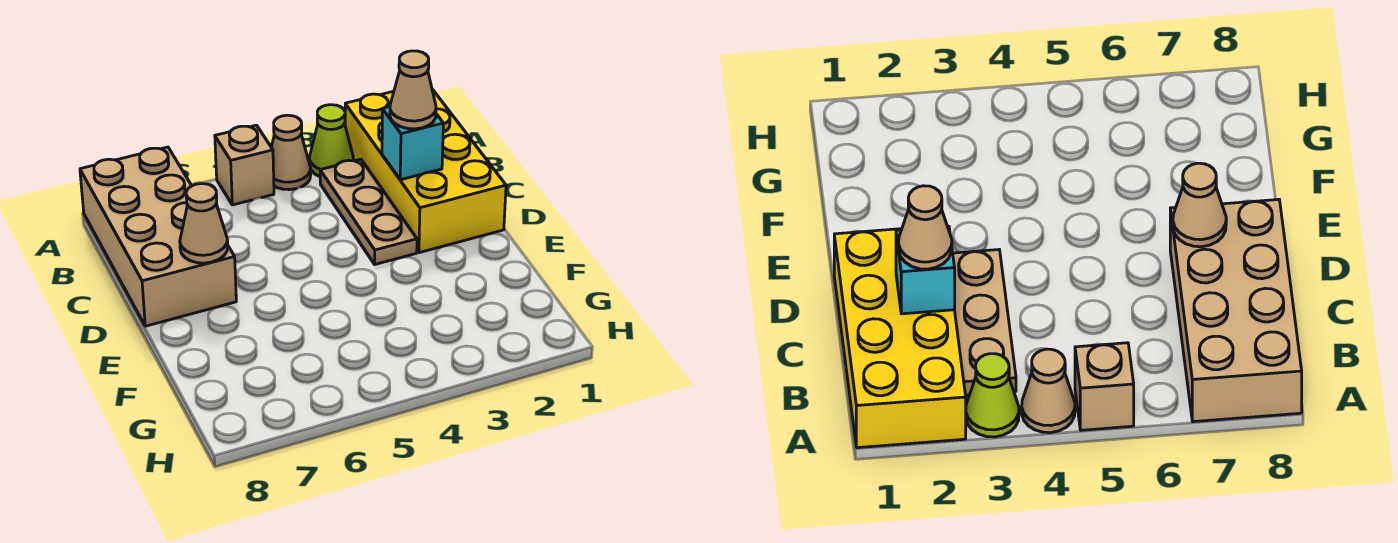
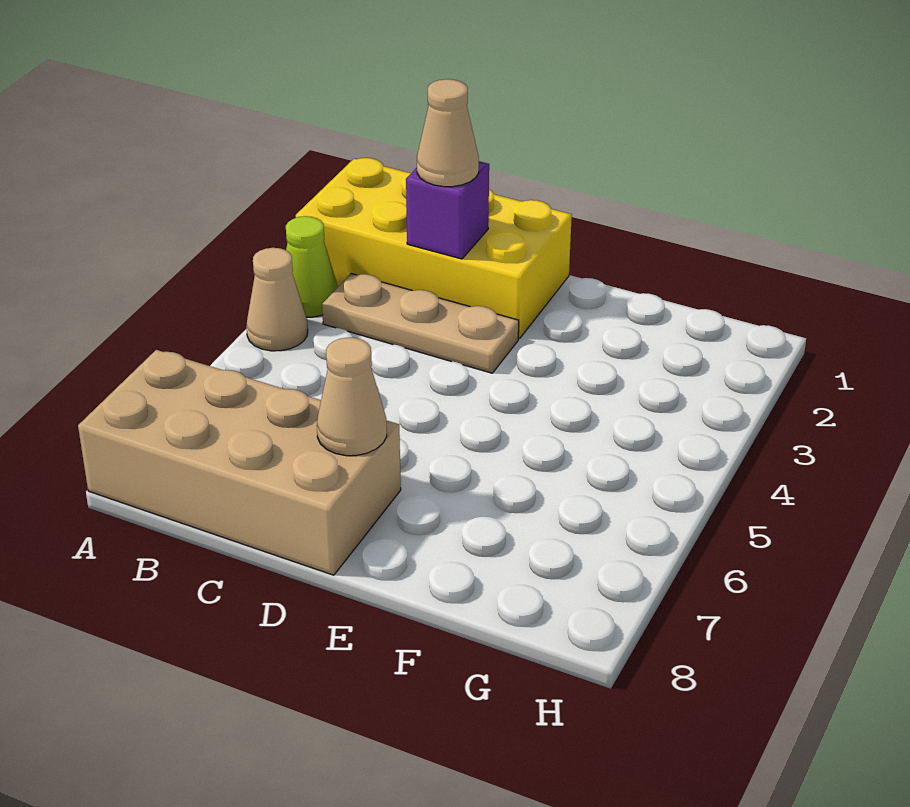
tan brick A5 level 1 -> none
cyan brick C2 level 2 -> purple brick C2 level 2

